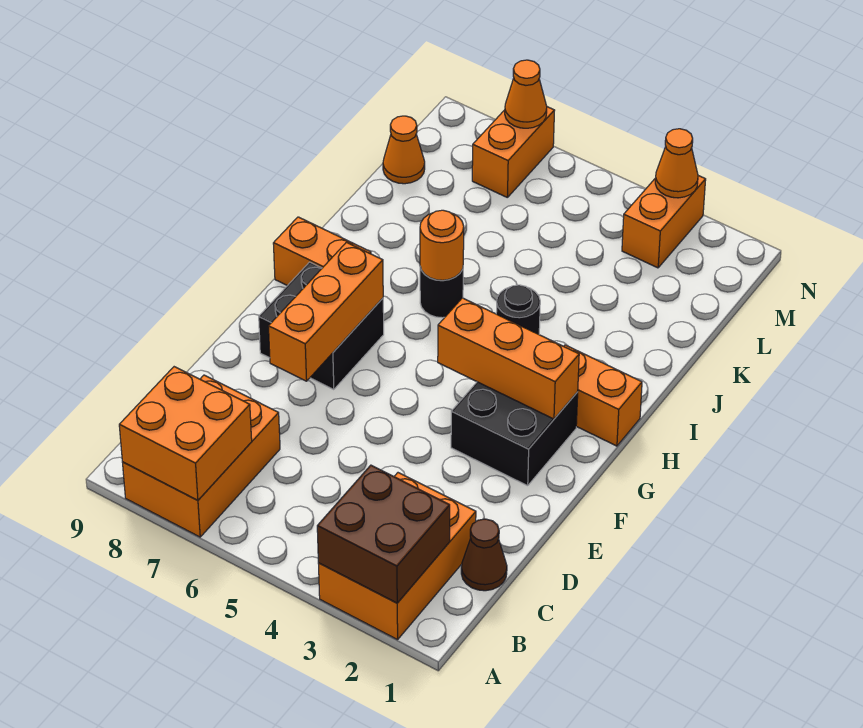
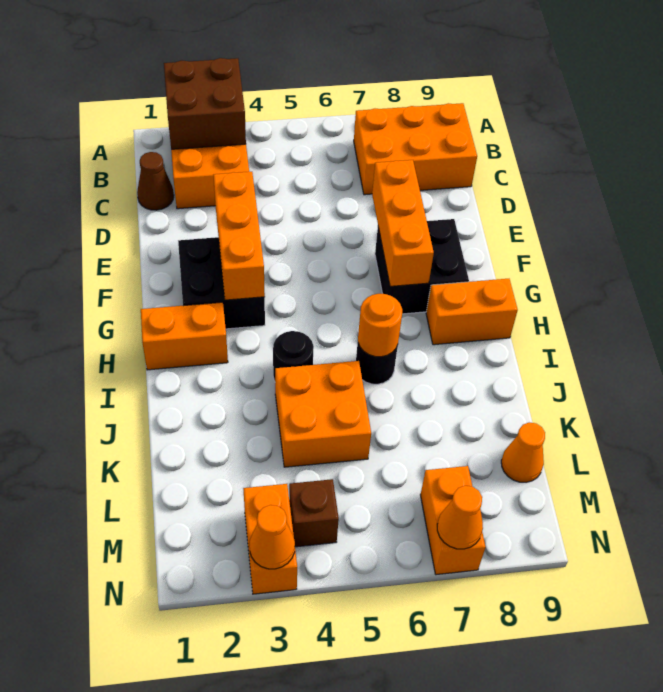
orange brick A7:C8 level 1 -> orange brick B7:C9 level 1
orange brick A7:B8 level 2 -> orange brick J4:K5 level 1
orange brick G2:G4 level 2 -> orange brick E3:G3 level 2
none -> brown brick M4 level 1

